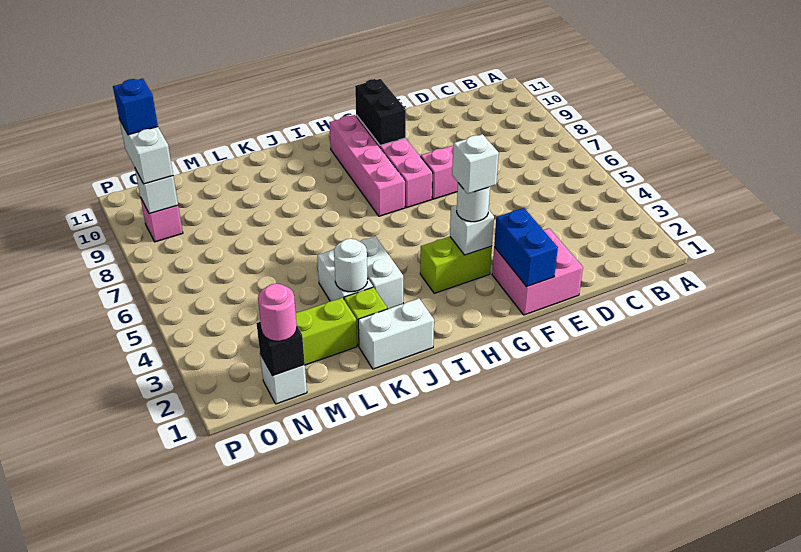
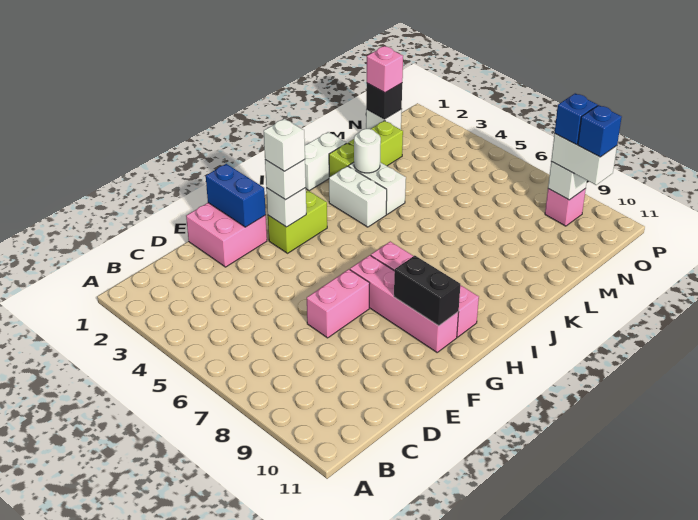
white round brick G3 level 3 -> white brick G3 level 3
pink round brick N1 level 3 -> pink brick N1 level 3
none -> blue brick O9 level 4

